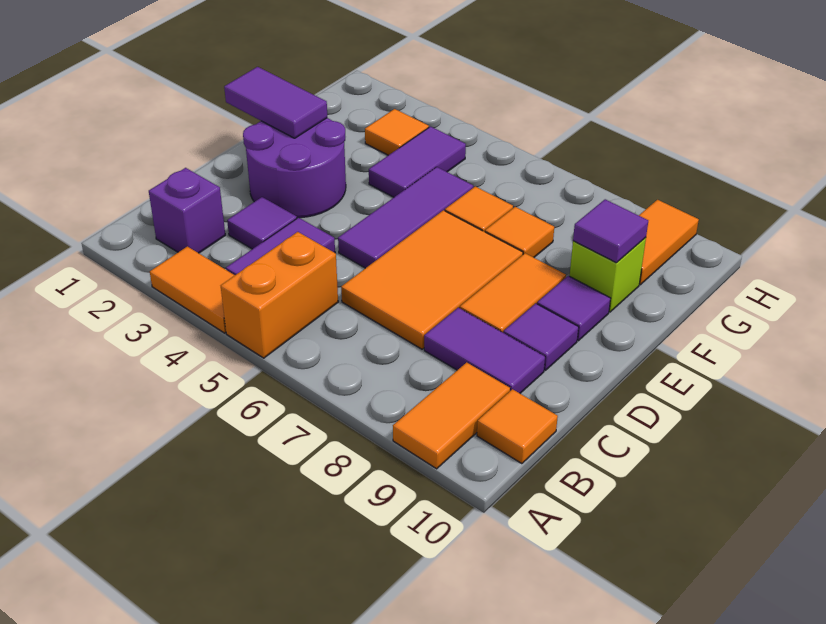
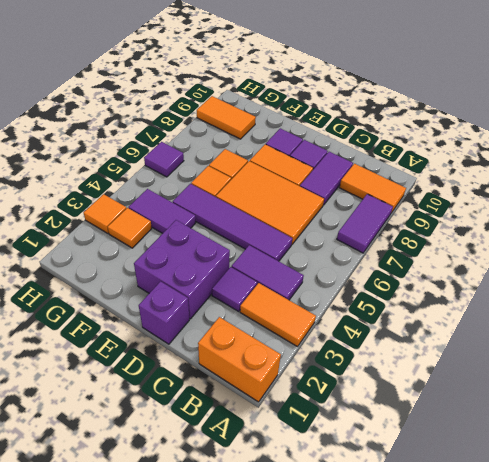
orange tile A3:A4 level 1 -> orange tile A3:B3 level 1
orange brick A5:B5 level 1 -> orange brick A1:B1 level 1
purple brick B2 level 1 -> purple brick D1 level 1
orange tile B10 level 1 -> orange tile H3 level 1
purple round brick D2:E3 level 1 -> purple brick D2:E3 level 1
purple tile D5:F5 level 1 -> purple tile C5:F5 level 1
purple tile E1:E2 level 2 -> purple tile A7:A8 level 1
lime brick F9 level 1 -> none
purple tile F9 level 2 -> purple tile H6 level 1

